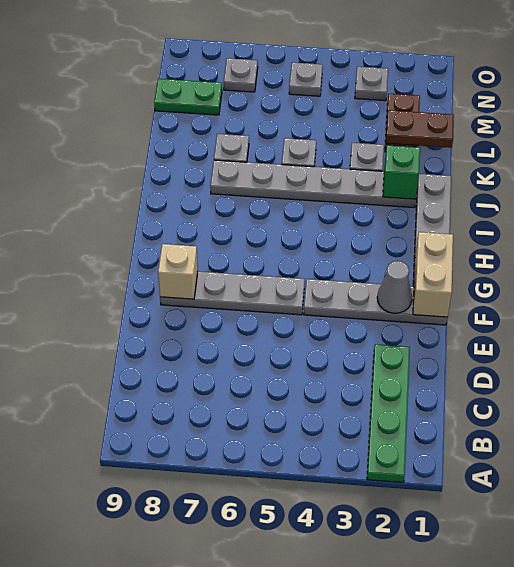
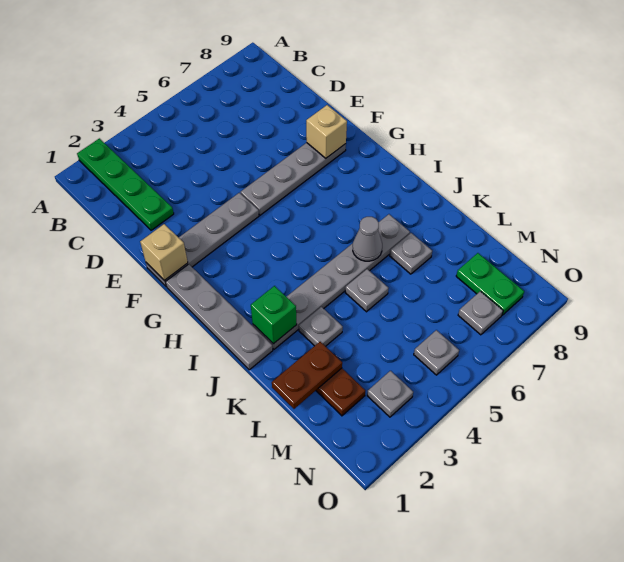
tan brick F1:G1 level 2 -> tan brick F1 level 2
grey cone F2 level 2 -> grey cone J6 level 2
green plate M8:M9 level 1 -> green plate M8:N8 level 1

